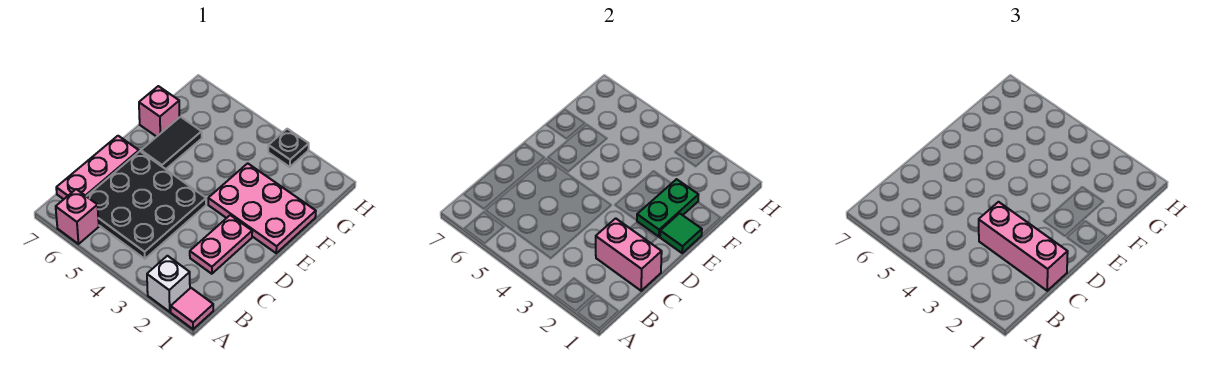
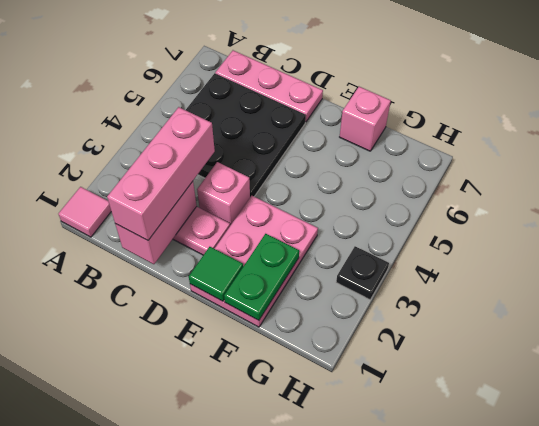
white brick A2 level 1 -> none
pink brick A6 level 1 -> pink brick D3 level 1
green plate E2:F2 level 2 -> green plate F1:F2 level 2
black tile E6:F6 level 1 -> none

